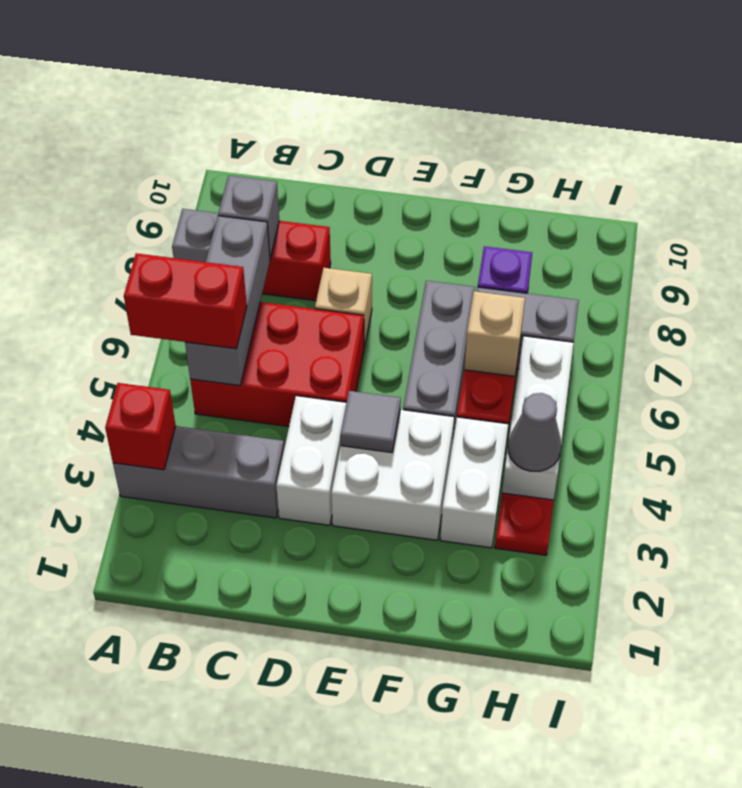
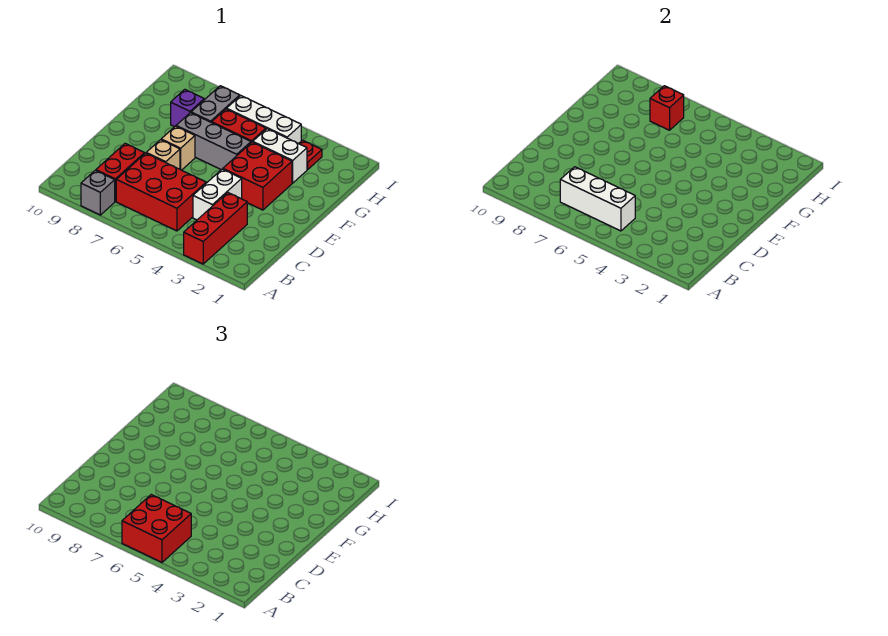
grey brick A3:C3 level 1 -> red brick A3:C3 level 1
red brick A3 level 2 -> red brick H7 level 2
red brick A5:B5 level 3 -> red brick A5:B6 level 3
red brick B5:D6 level 1 -> red brick B5:C7 level 1
grey brick B5:B7 level 2 -> white brick B5:B7 level 2
grey brick B8 level 2 -> none
white brick D3:D4 level 1 -> white brick C4:D4 level 1
white brick E3:F4 level 1 -> red brick E3:F4 level 1
grey tile E4 level 2 -> none
tan brick G6 level 2 -> tan brick E7 level 1
grey cone H4 level 2 -> none

